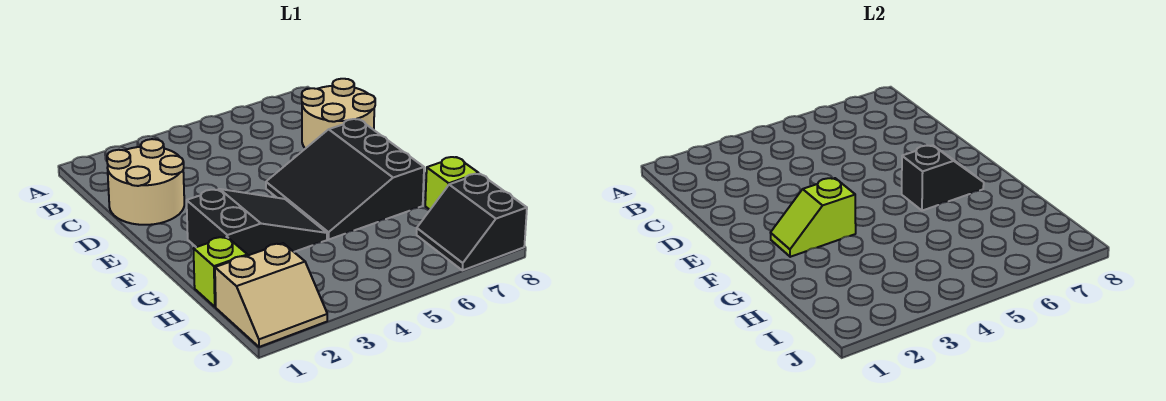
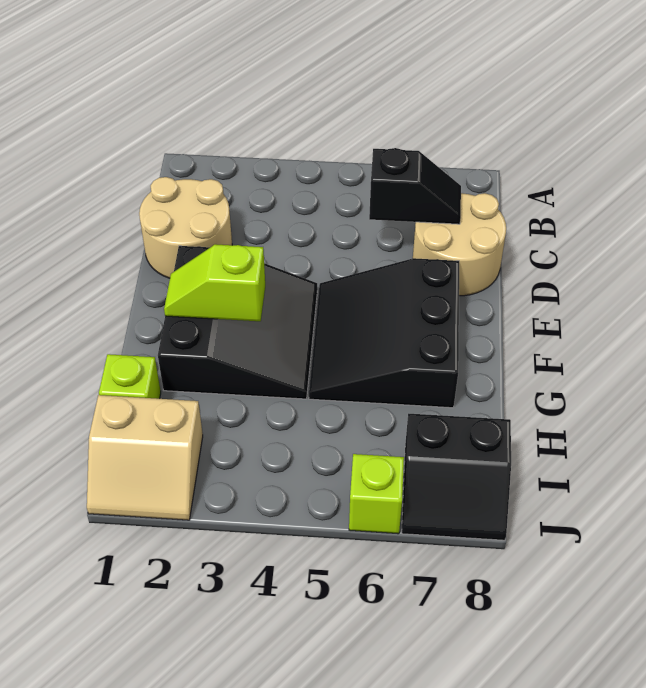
black slope F2:G4 level 1 top 2 -> black slope E2:G4 level 1 top 2
black slope F6:F7 level 2 top 6 -> black slope C6:C7 level 2 top 6
lime brick H8 level 1 -> lime brick J6 level 1
black slope I7:J8 level 1 top 8 -> black slope I7:J8 level 1 top I

